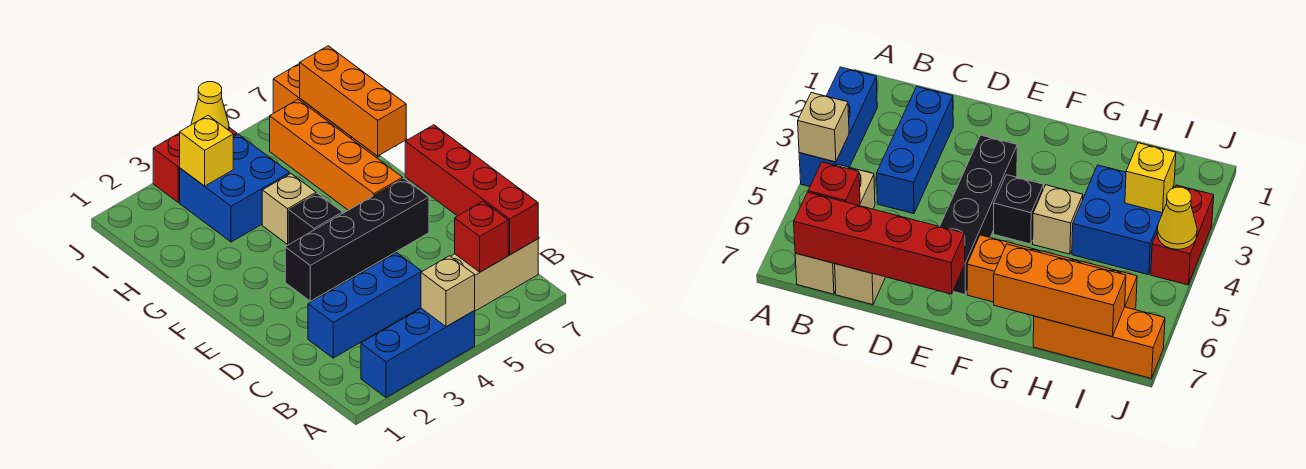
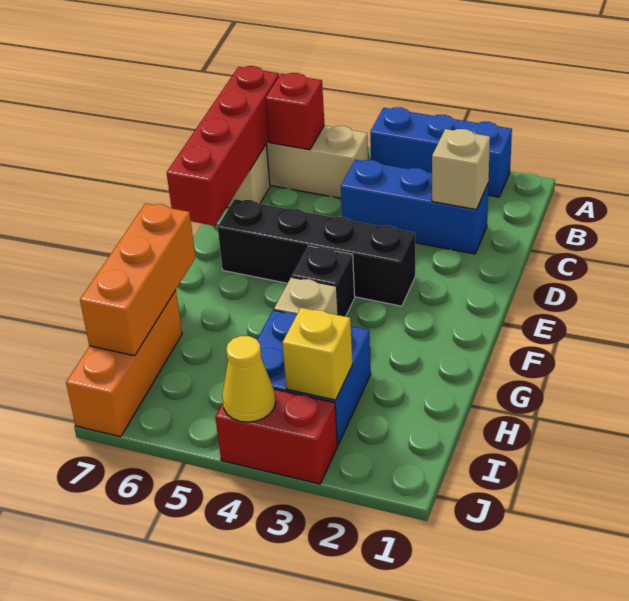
tan brick A4 level 2 -> tan brick C2 level 2
orange brick F6:I6 level 1 -> none

